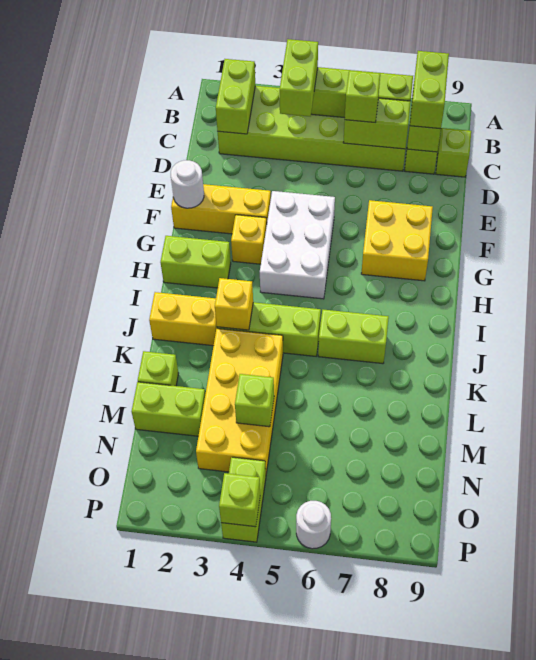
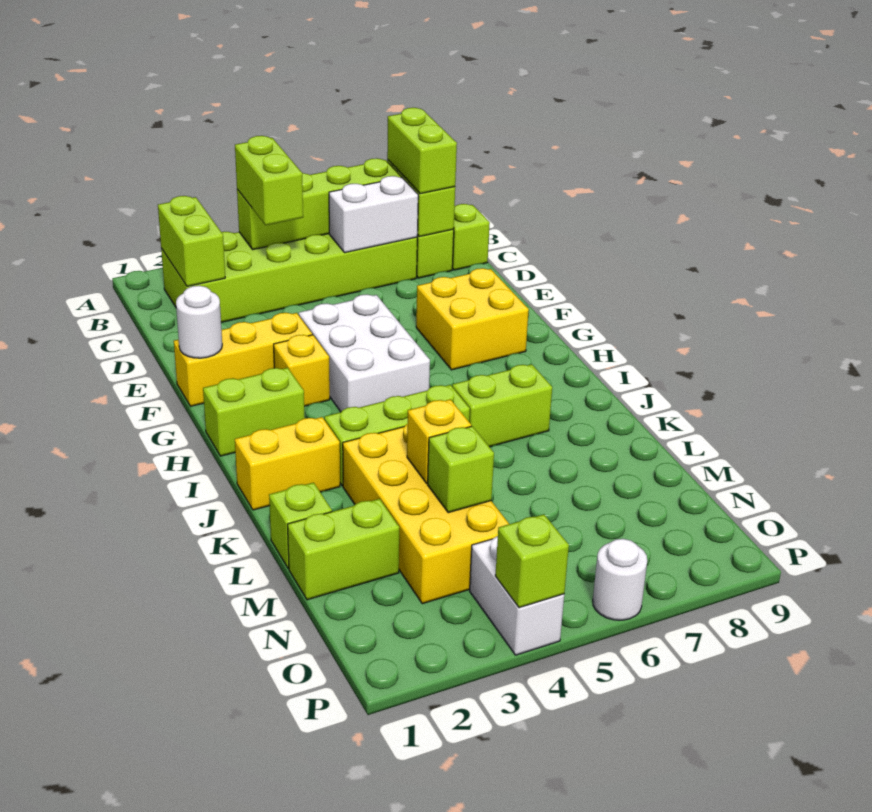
lime brick C6:C7 level 2 -> white brick C6:C7 level 2
lime brick C6 level 3 -> none
yellow brick J3 level 2 -> yellow brick L4 level 2
lime brick O4:P4 level 1 -> white brick O4:P4 level 1

